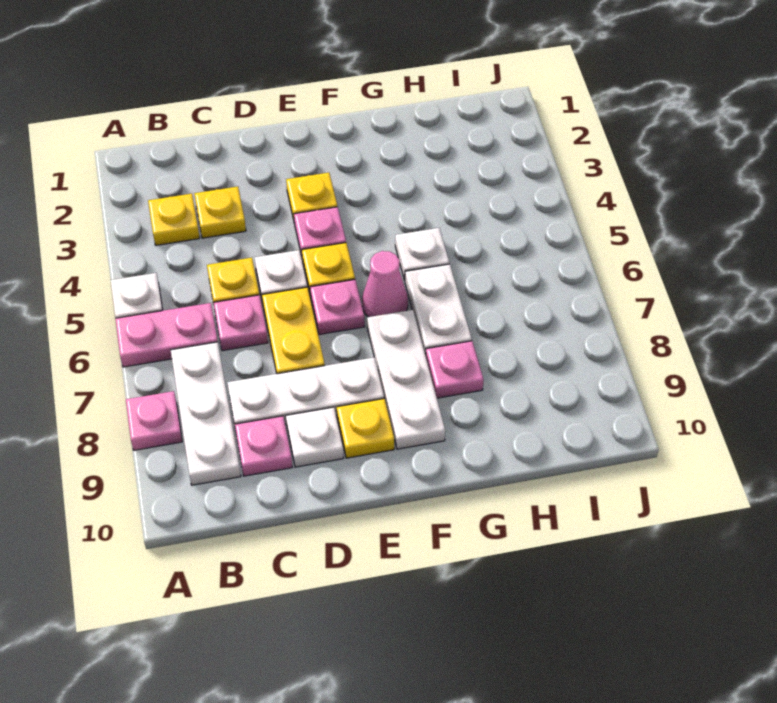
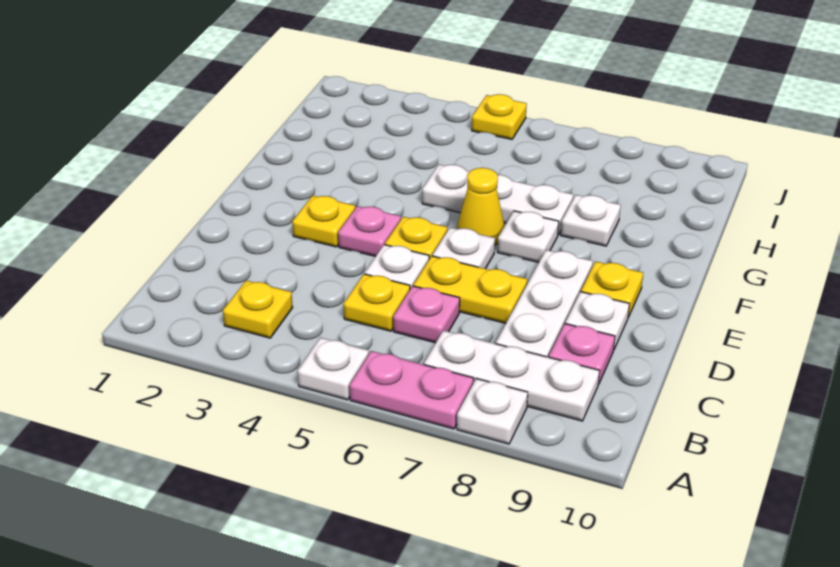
pink plate A6:B6 level 1 -> pink plate A6:A7 level 1
pink plate A8 level 1 -> white plate A8 level 1
yellow plate C3 level 1 -> yellow plate J5 level 1
pink plate E6 level 1 -> white plate E6 level 1
pink cone F6 level 1 -> yellow cone F6 level 1
white plate F7:F9 level 1 -> white plate F7 level 1
pink plate G8 level 1 -> white plate G8 level 1

